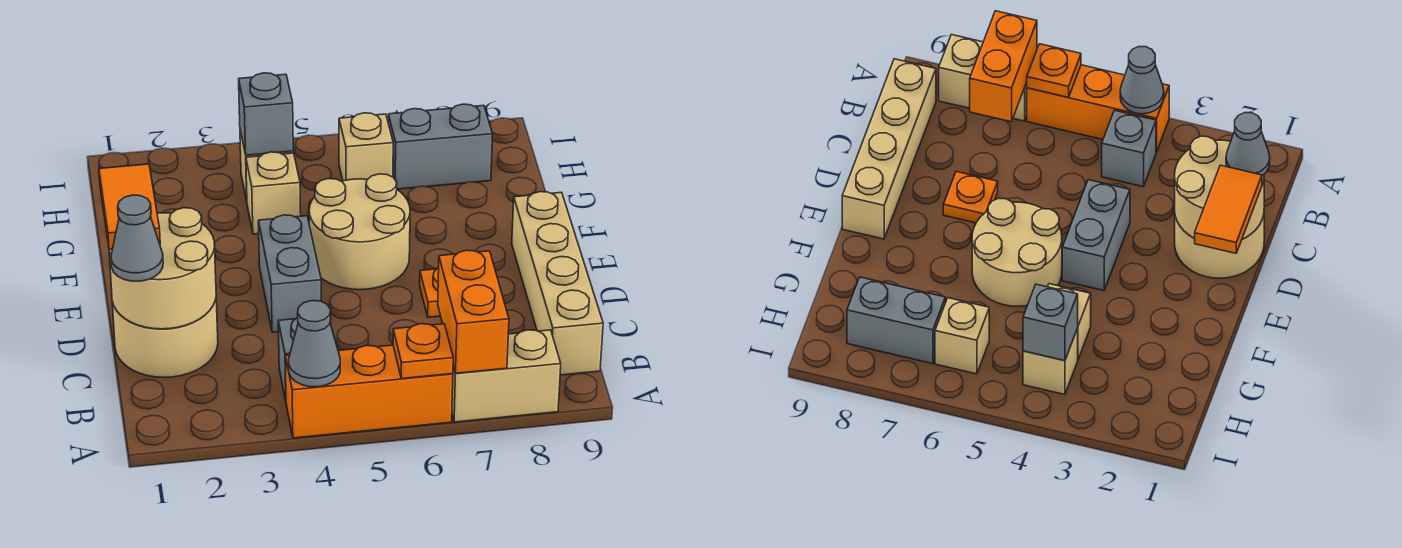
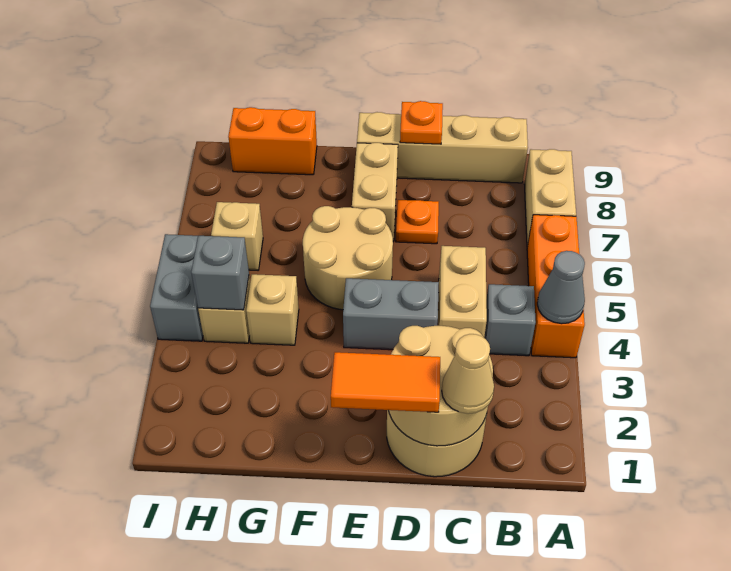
orange plate A6 level 2 -> orange plate D9 level 2
orange brick A7:B7 level 2 -> orange brick G9:H9 level 1
grey cone C1 level 3 -> tan cone C1 level 3
none -> tan brick C4:C5 level 1
none -> tan brick E7:E8 level 1
grey brick H7:H8 level 1 -> grey brick I4:I5 level 1

